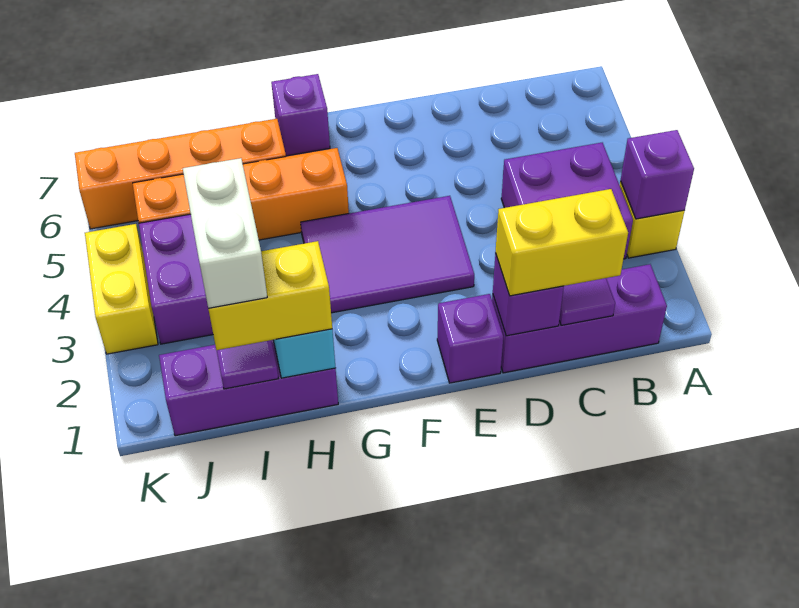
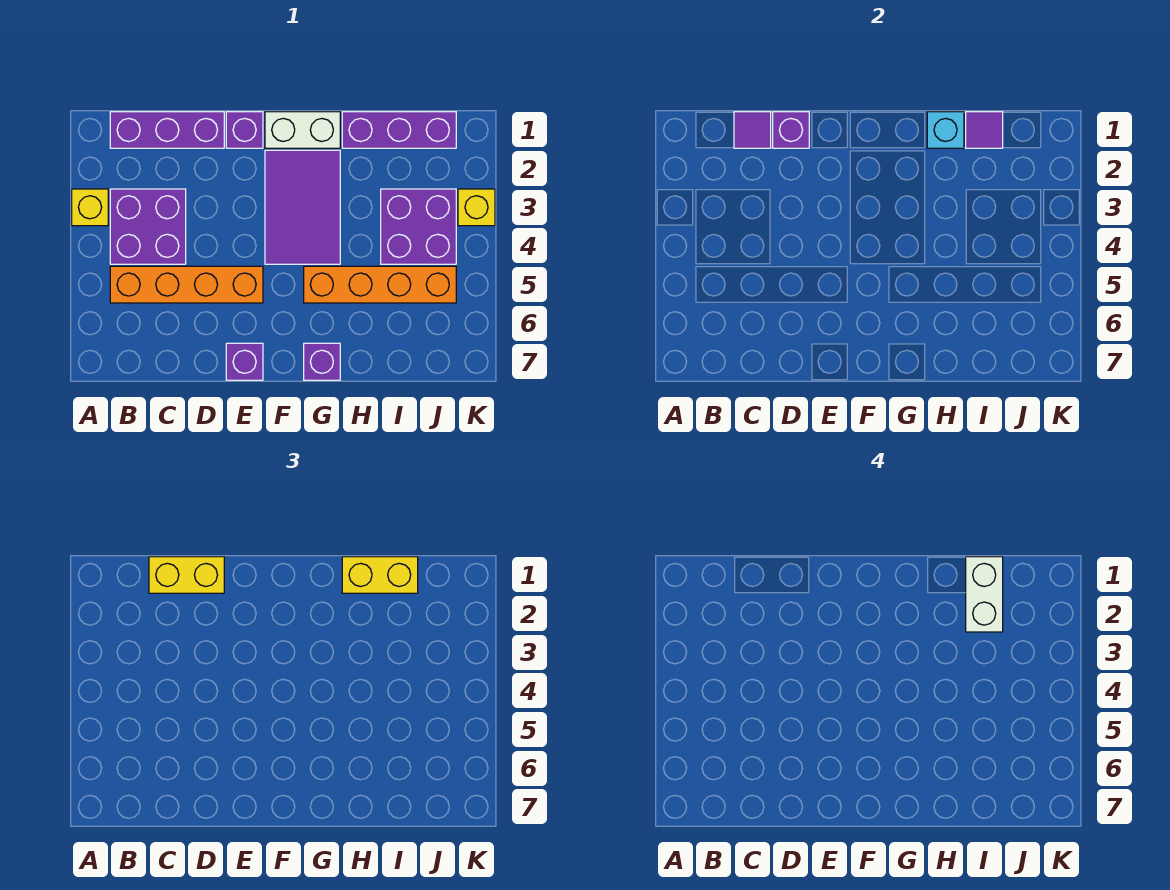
purple brick A3 level 2 -> purple brick E7 level 1
purple tile E3:G4 level 1 -> purple tile F2:G4 level 1
none -> white brick F1:G1 level 1
orange brick H6:K6 level 1 -> orange brick B5:E5 level 1
yellow brick K3:K4 level 1 -> yellow brick K3 level 1

